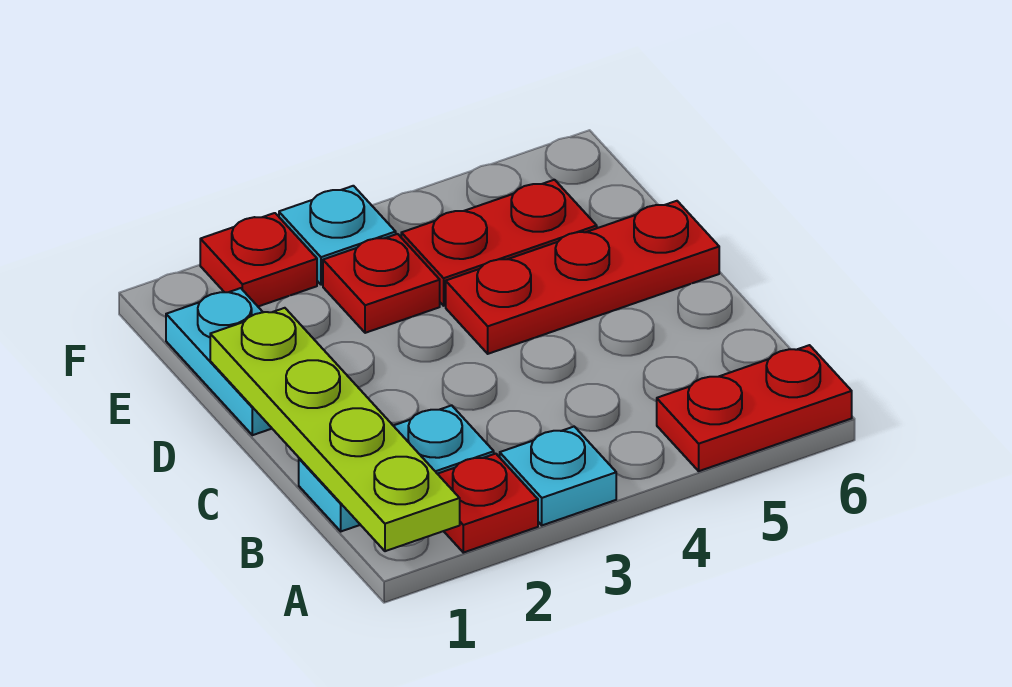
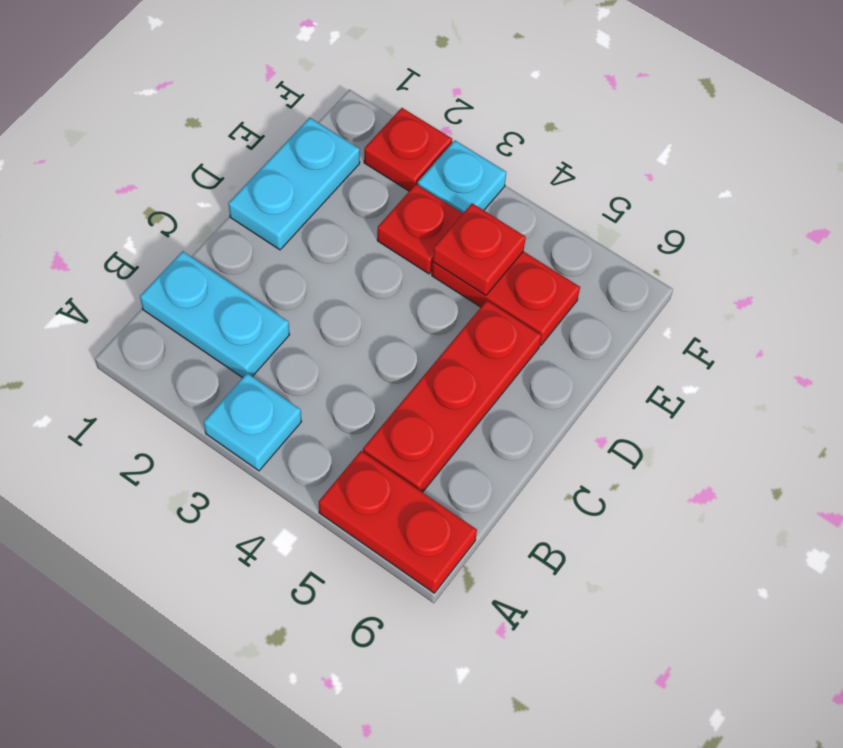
lime plate A1:D1 level 2 -> none
red plate A2 level 1 -> red plate E4 level 2
red plate D4:D6 level 1 -> red plate B5:D5 level 1

